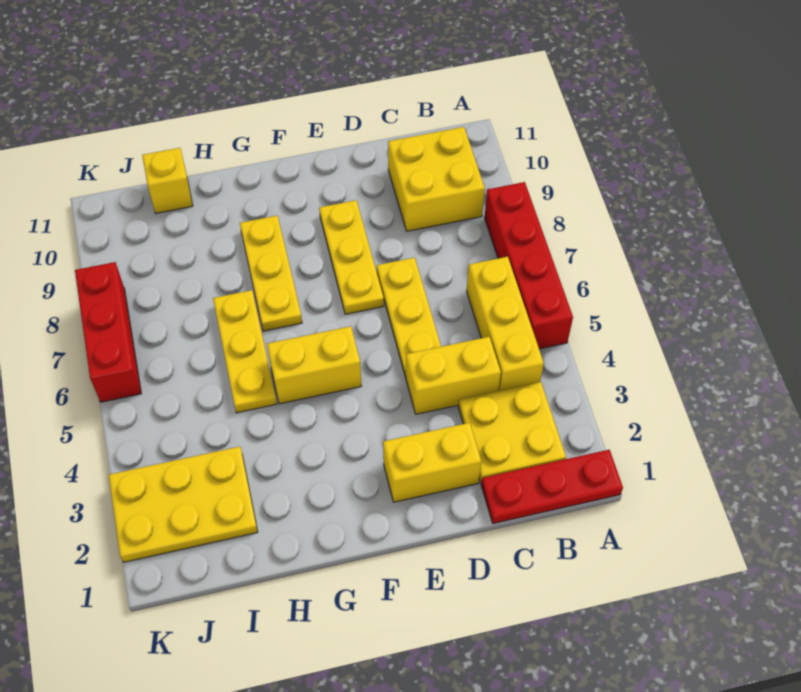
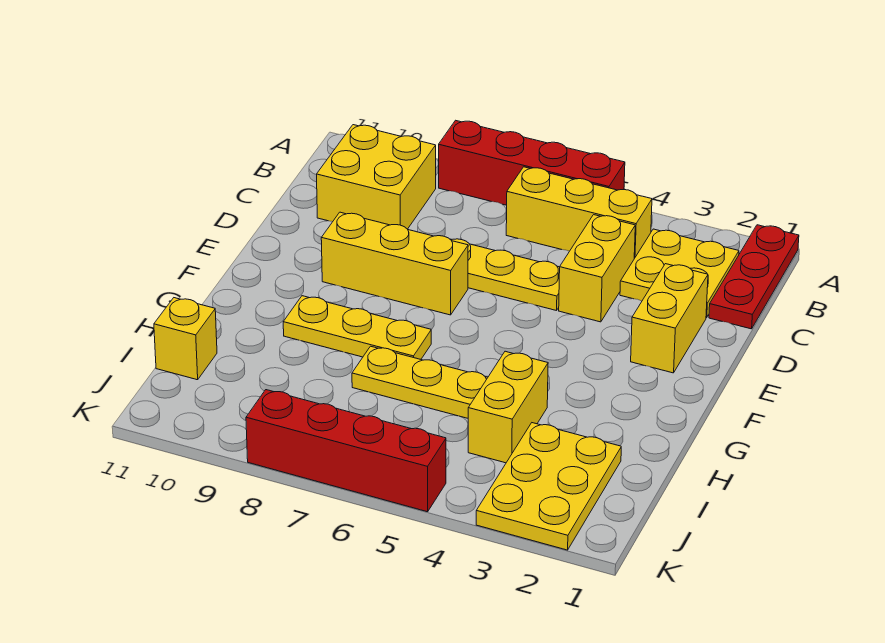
yellow plate E7:E9 level 1 -> yellow brick E7:E9 level 1
yellow brick F5:G5 level 1 -> yellow brick H4:I4 level 1
red brick K6:K8 level 1 -> red brick K5:K8 level 1

